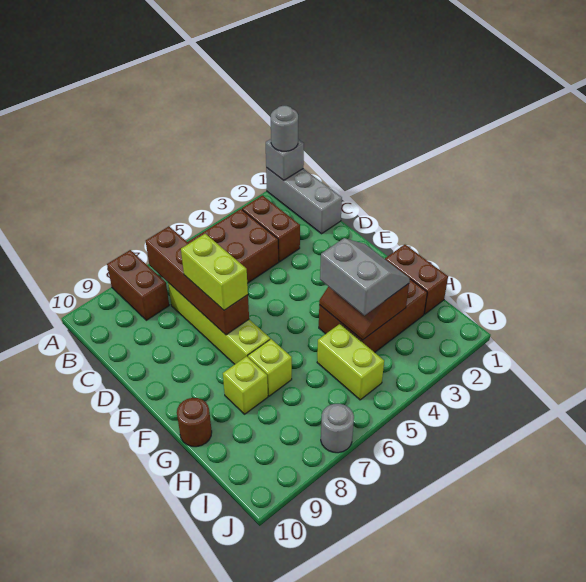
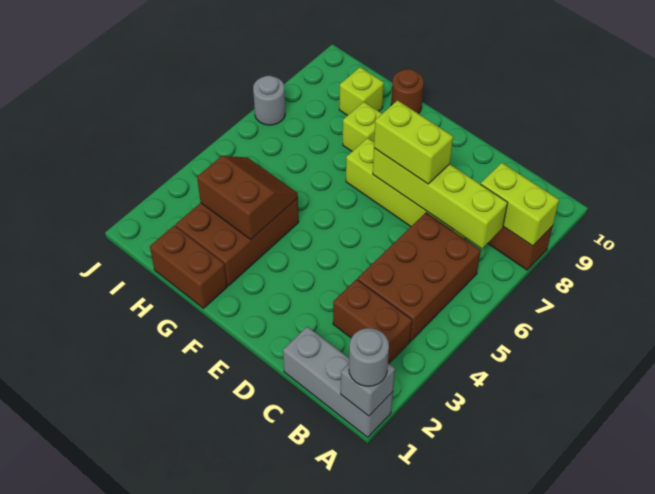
brown brick B7:E7 level 2 -> lime brick B7:E7 level 2
grey slope G3:H4 level 3 top 4 -> none
lime brick G7 level 1 -> lime brick H9 level 1
lime brick H5:I5 level 1 -> lime brick A8:B8 level 2

